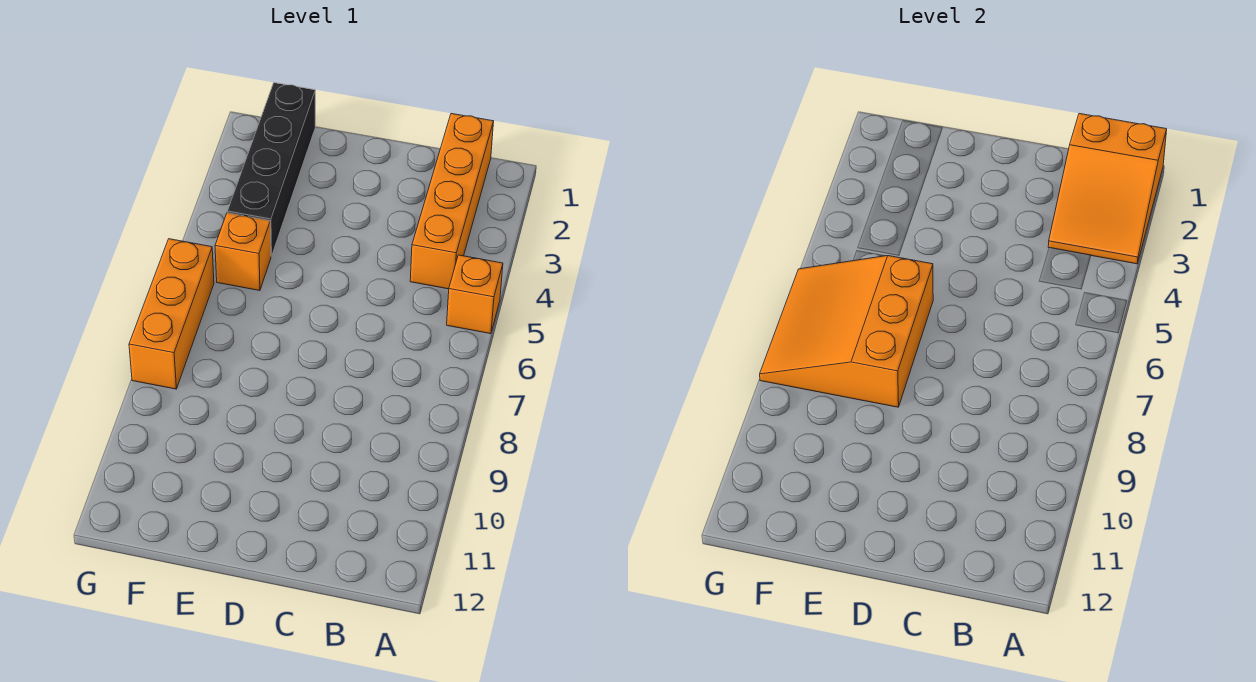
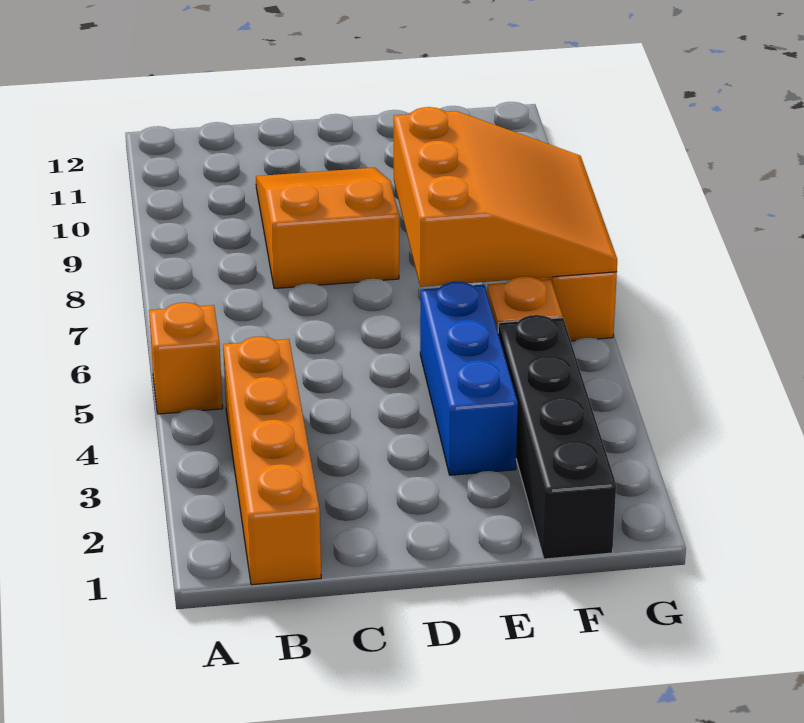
orange slope A1:B3 level 2 top 1 -> orange slope C8:D10 level 1 top 8
none -> blue brick E3:E5 level 1

